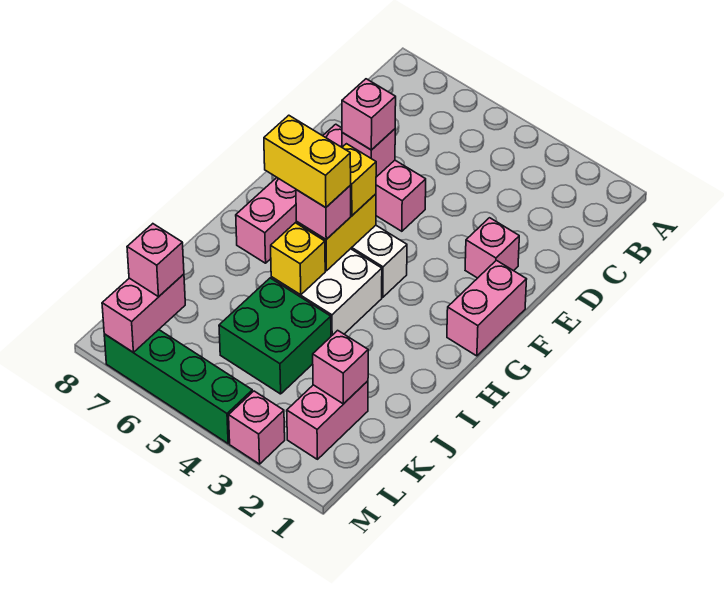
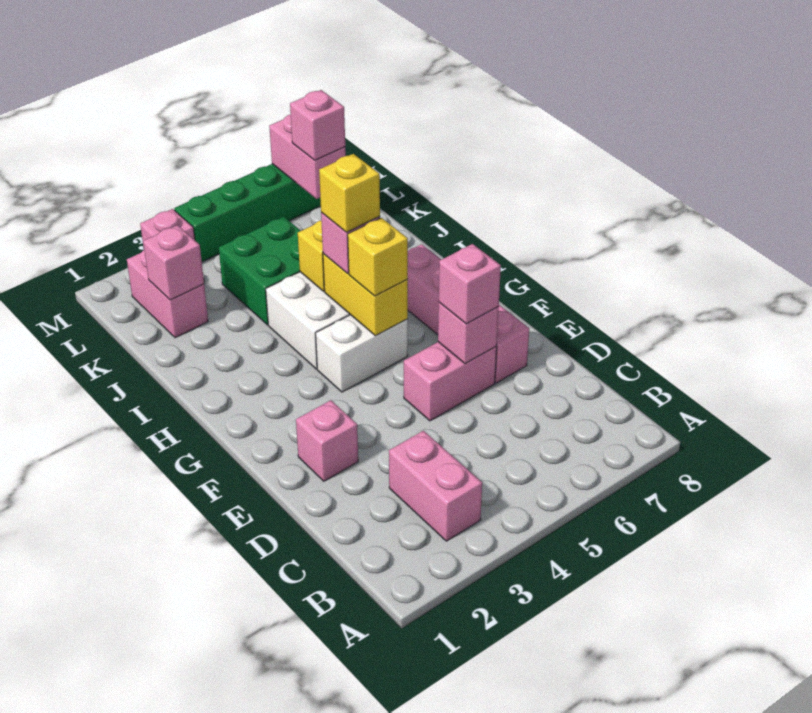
pink brick F1:G1 level 1 -> pink brick B3:C3 level 1
yellow brick H5:H6 level 4 -> yellow brick H5 level 4

